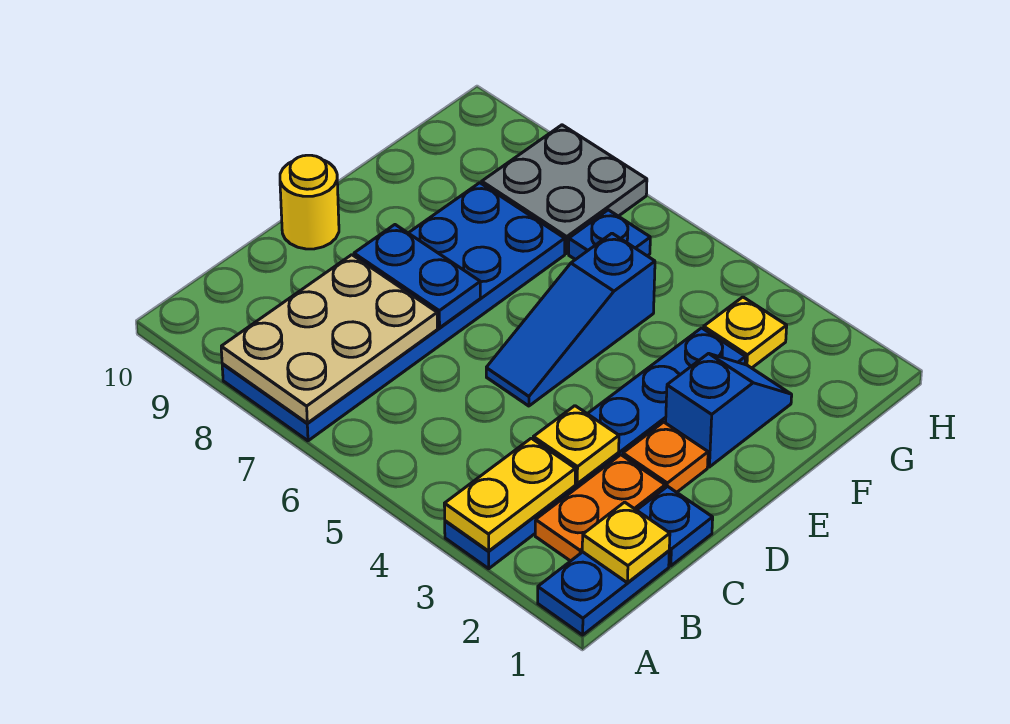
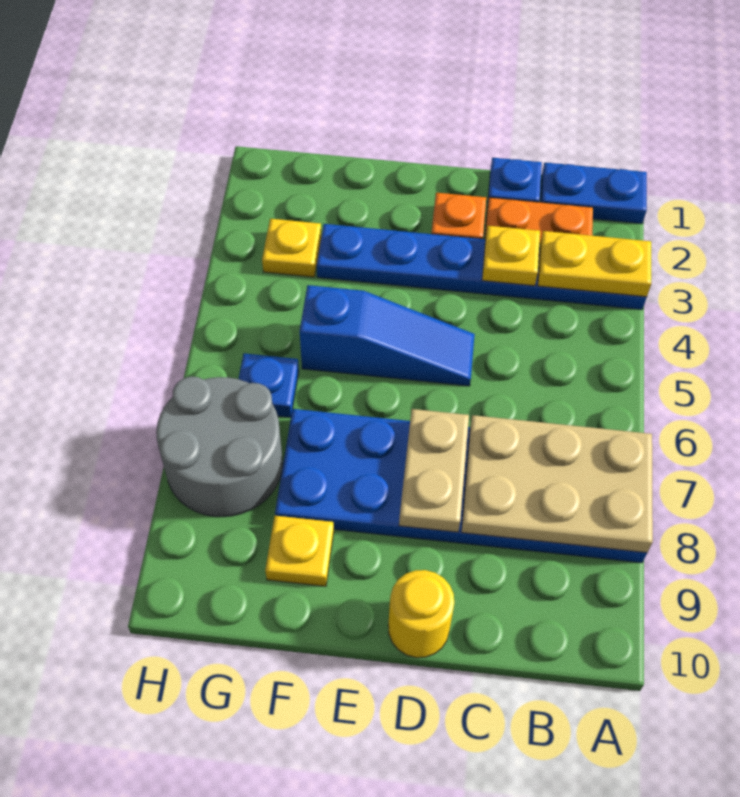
yellow plate B1 level 2 -> yellow plate F9 level 1
blue plate D7:D8 level 2 -> tan plate D7:D8 level 2
blue slope E2:F2 level 1 top E -> none
grey plate G7:H8 level 1 -> grey round brick G7:H8 level 1

